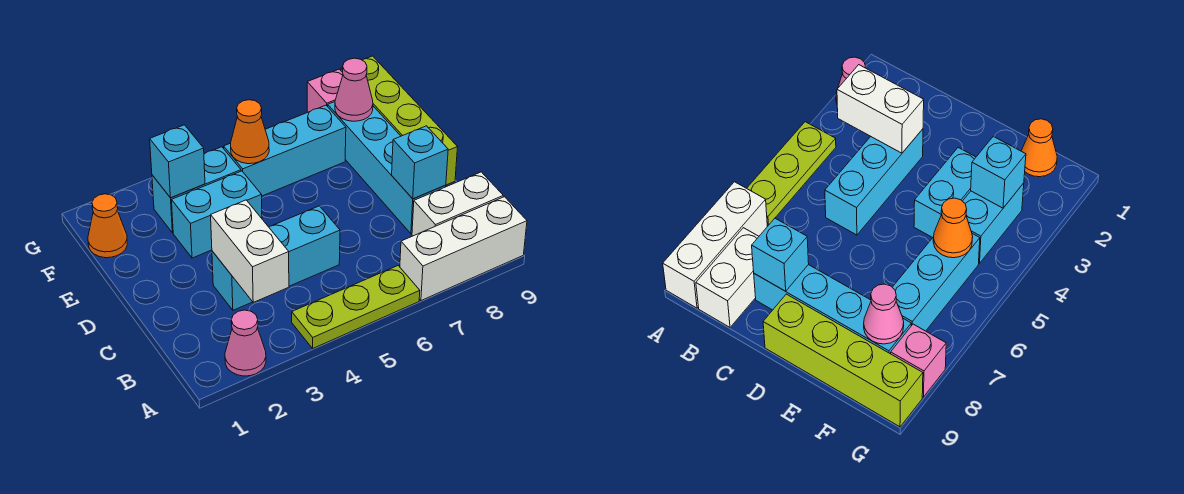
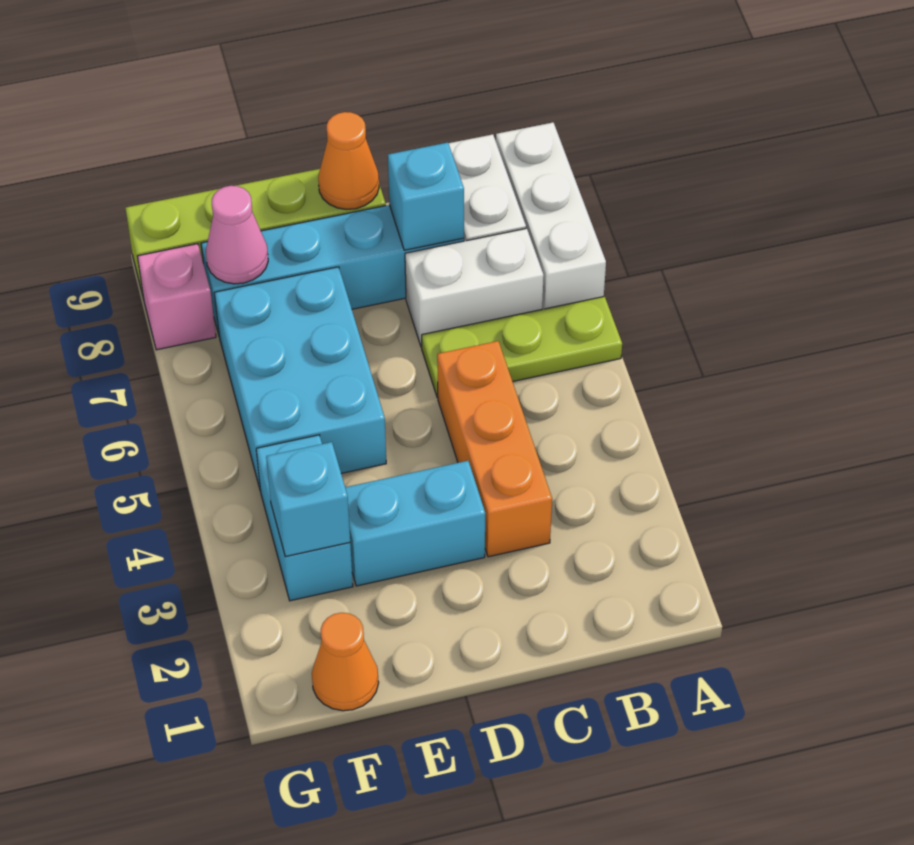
pink cone A2 level 1 -> none
lime plate A4:A6 level 1 -> lime plate A6:C6 level 1
white brick B3:C3 level 2 -> white brick B7:C7 level 1
cyan brick C3:C5 level 1 -> orange brick C3:C5 level 1
cyan brick E3:E4 level 1 -> cyan brick D3:E3 level 1
cyan brick F5:F7 level 1 -> cyan brick E5:F7 level 1
orange cone F5 level 2 -> orange cone D9 level 2

